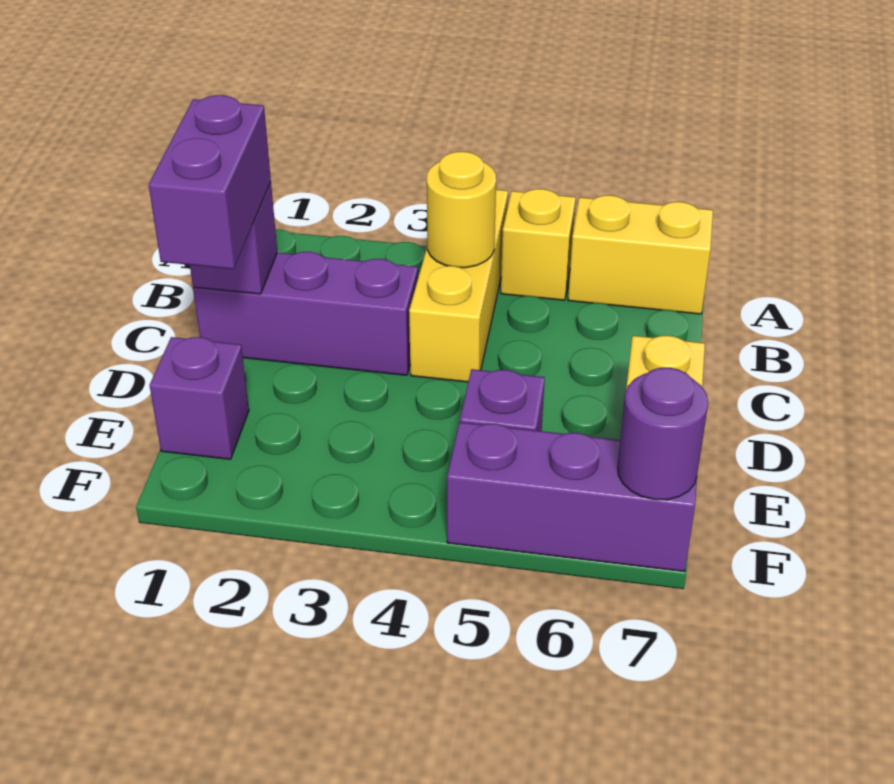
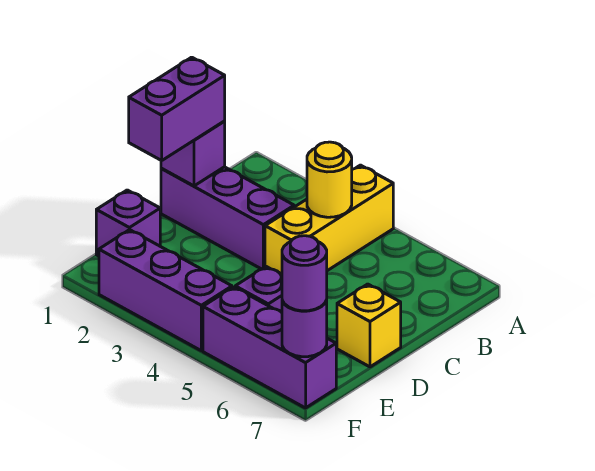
yellow brick A5 level 1 -> none
yellow brick A6:A7 level 1 -> none
none -> purple brick F2:F4 level 1
none -> purple round brick F7 level 3

